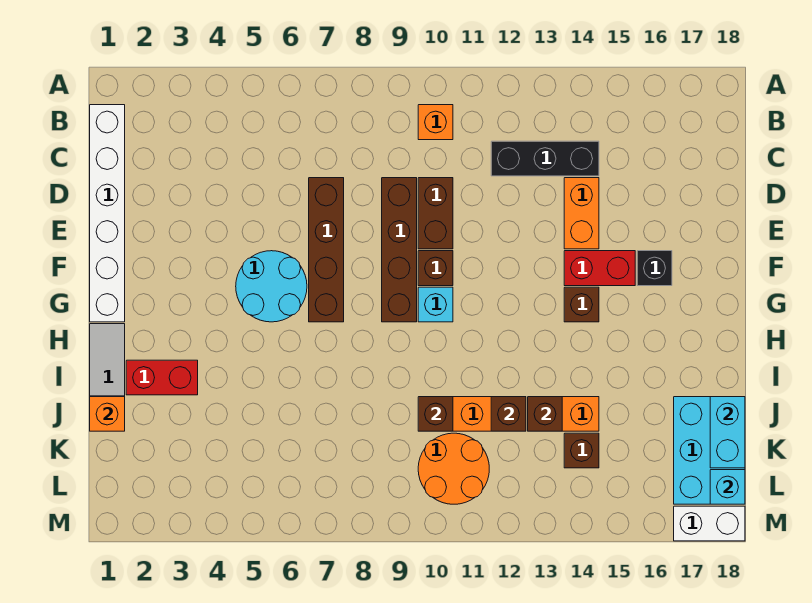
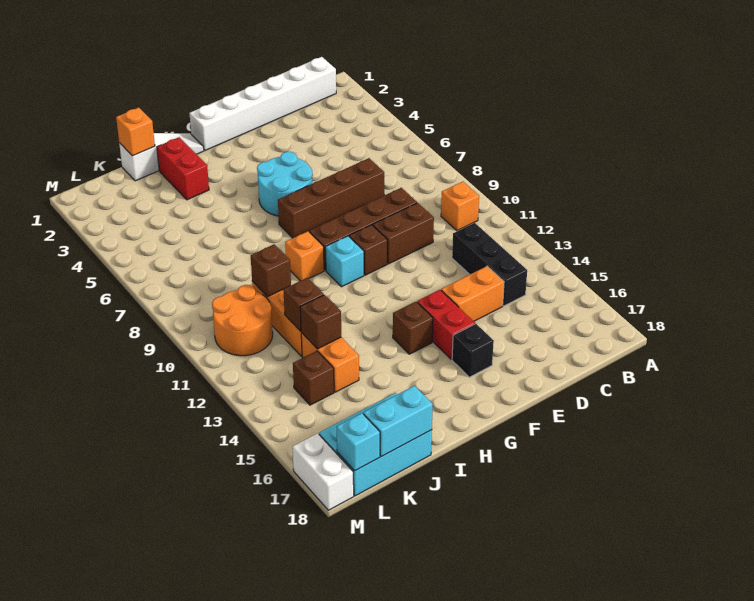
none -> orange brick H9 level 1

